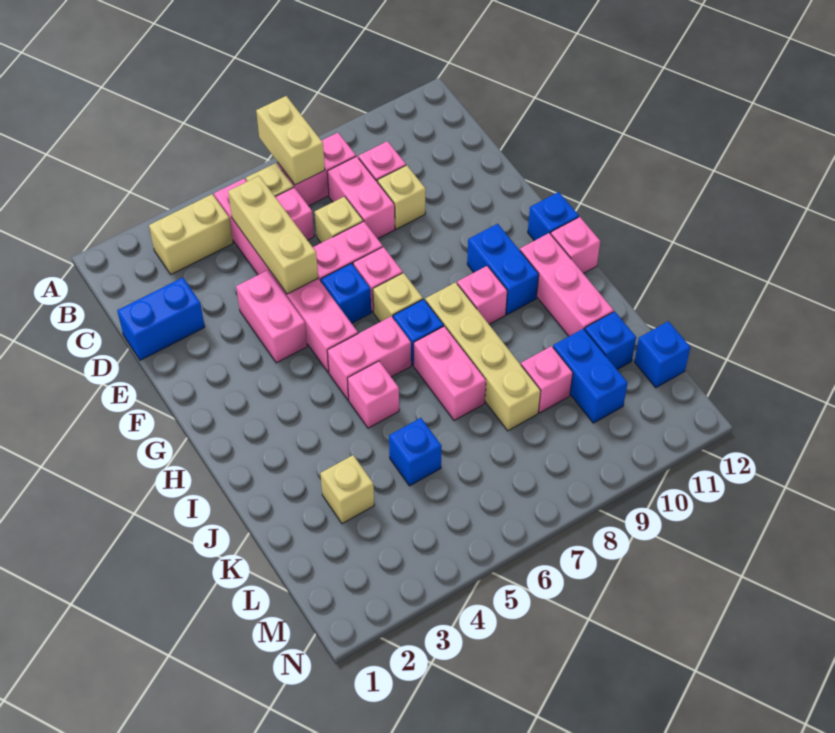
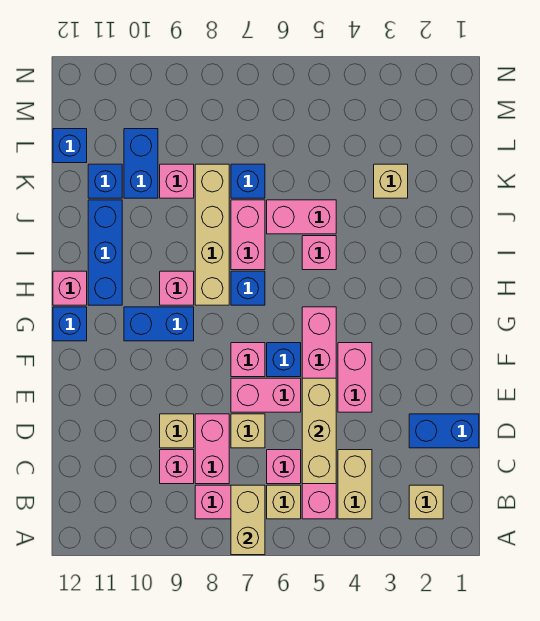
tan brick B3:B4 level 1 -> tan brick B4:C4 level 1
tan brick G7 level 1 -> tan brick B2 level 1
blue brick G10:H10 level 1 -> blue brick G9:G10 level 1
pink brick H5:H6 level 1 -> pink brick J5:J6 level 1
pink brick H11:J11 level 1 -> blue brick H11:J11 level 1
blue brick K5 level 1 -> blue brick K7 level 1

